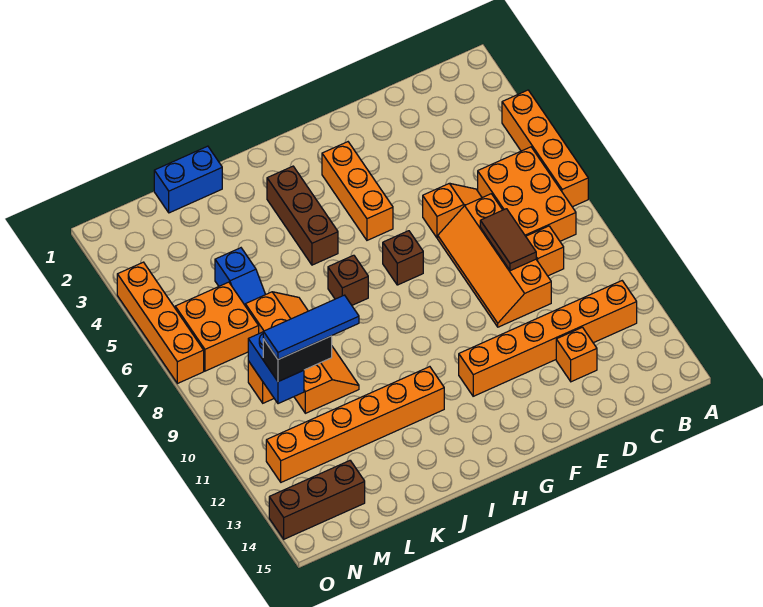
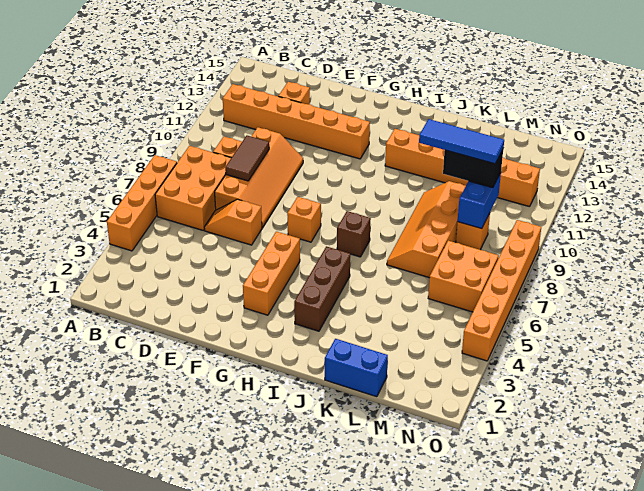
brown brick G7 level 1 -> orange brick G7 level 1
blue slope L5:L6 level 1 top 5 -> none
brown brick M14:O14 level 1 -> none
orange brick O4:O7 level 1 -> orange brick O4:O9 level 1

